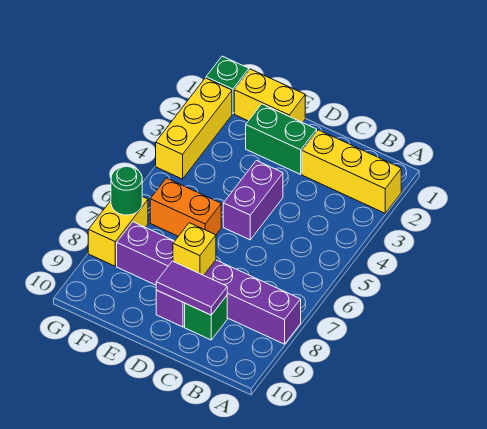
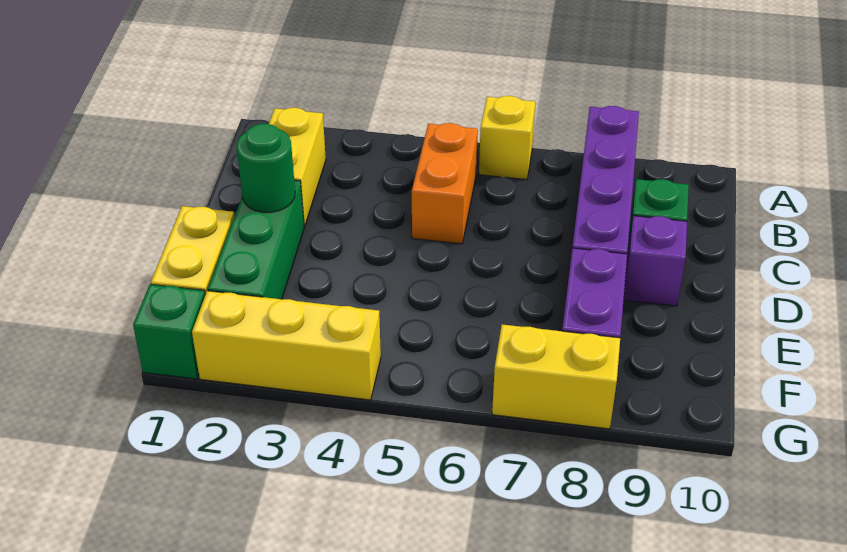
yellow brick A2:C2 level 1 -> yellow brick B2:C2 level 1
purple tile C9:D9 level 2 -> none
green brick D2:E2 level 1 -> green brick D2:F2 level 1
purple brick D4:D5 level 1 -> none
yellow brick D8 level 2 -> yellow brick A6 level 1
orange brick E6:F6 level 1 -> orange brick B5:C5 level 1
green round brick G7 level 2 -> green round brick D2 level 2

